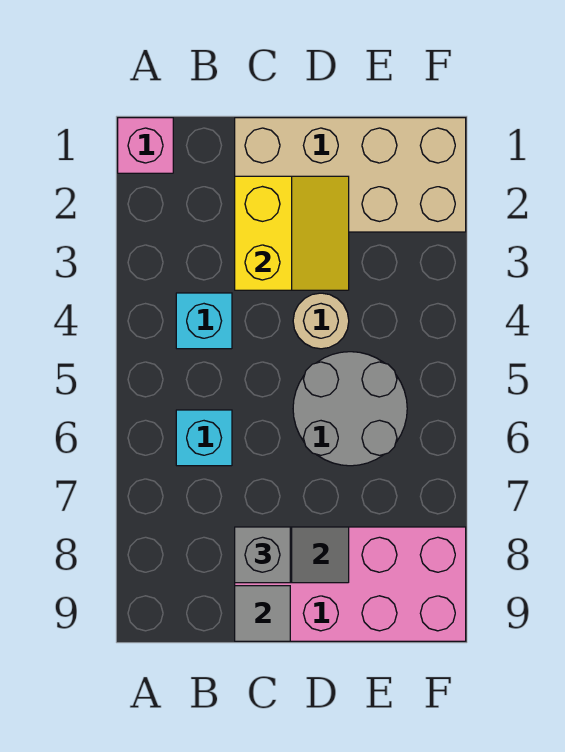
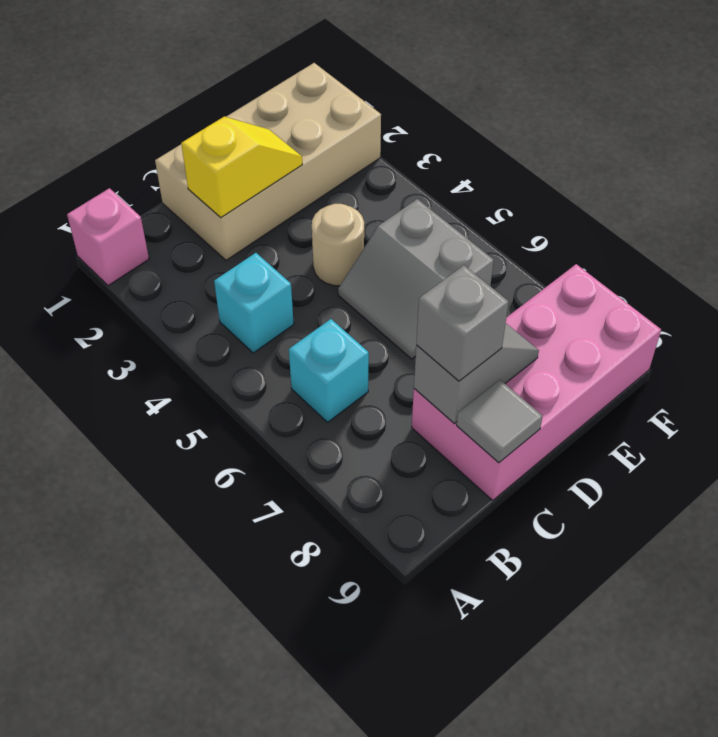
yellow slope C2:D3 level 2 top C -> yellow slope C2:D2 level 2 top C
grey round brick D5:E6 level 1 -> grey slope D5:E6 level 1 top E

